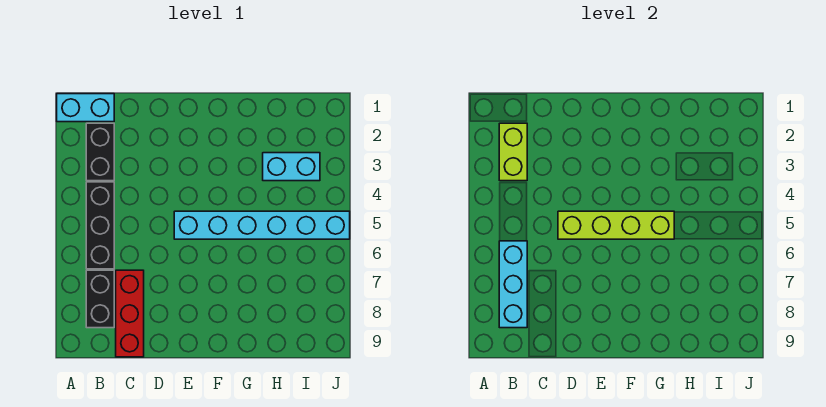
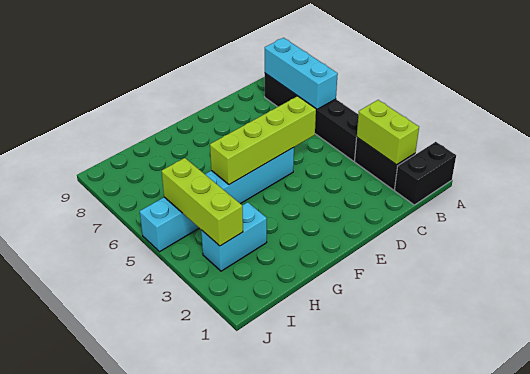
cyan brick A1:B1 level 1 -> black brick A1:B1 level 1
red brick C7:C9 level 1 -> none
none -> lime brick I3:I5 level 2

